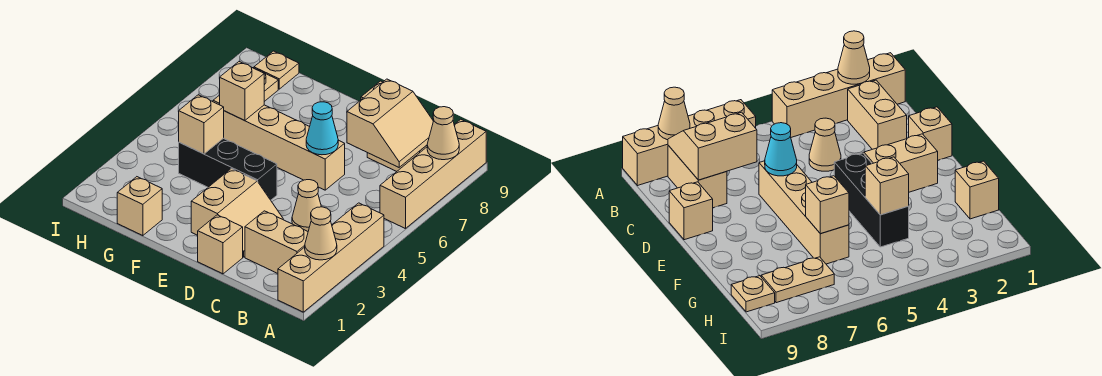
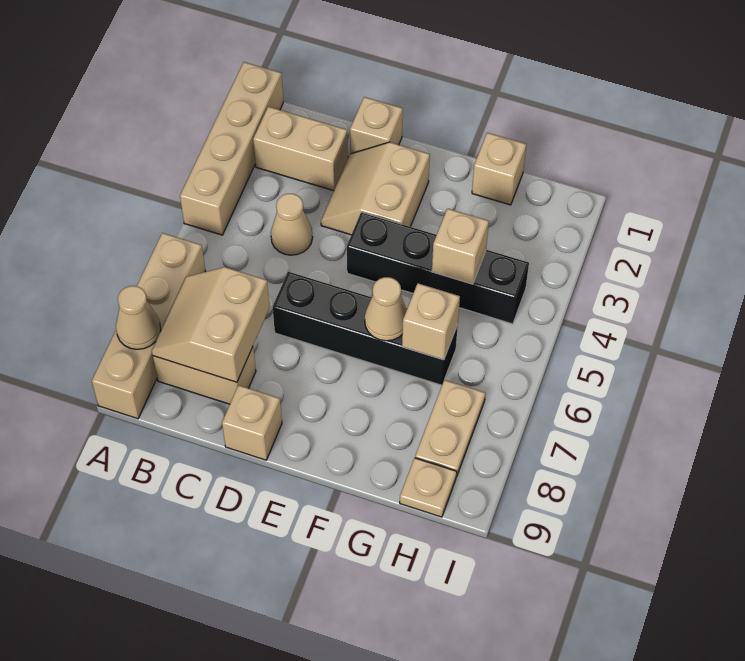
tan cone A2 level 2 -> tan cone F6 level 2
tan brick D6:G6 level 1 -> black brick D6:G6 level 1
cyan cone D6 level 2 -> none
black brick E4:G4 level 1 -> black brick E4:H4 level 1

